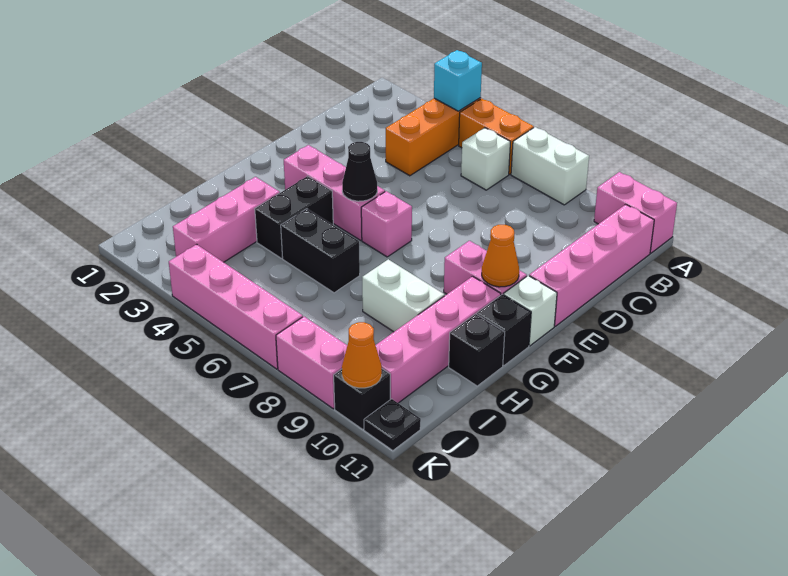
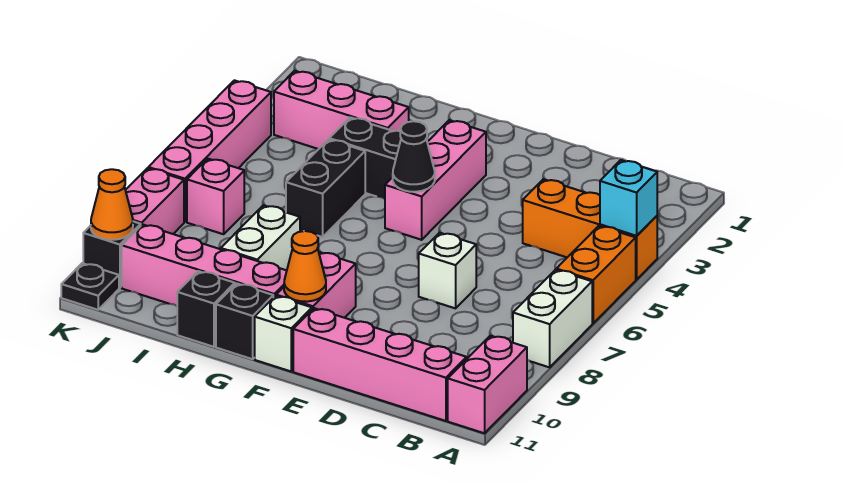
white brick B6 level 1 -> white brick D7 level 1
pink brick F6 level 1 -> pink brick J7 level 1

